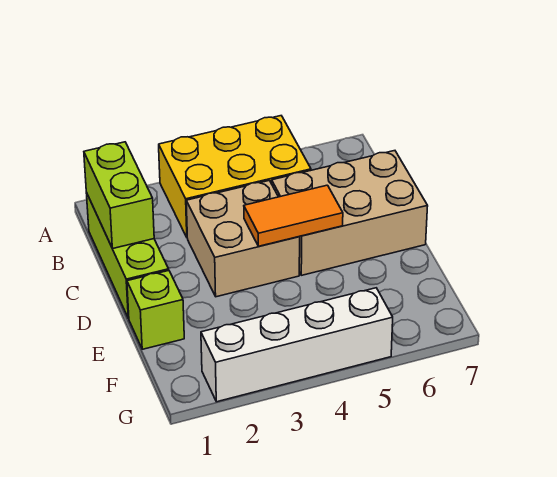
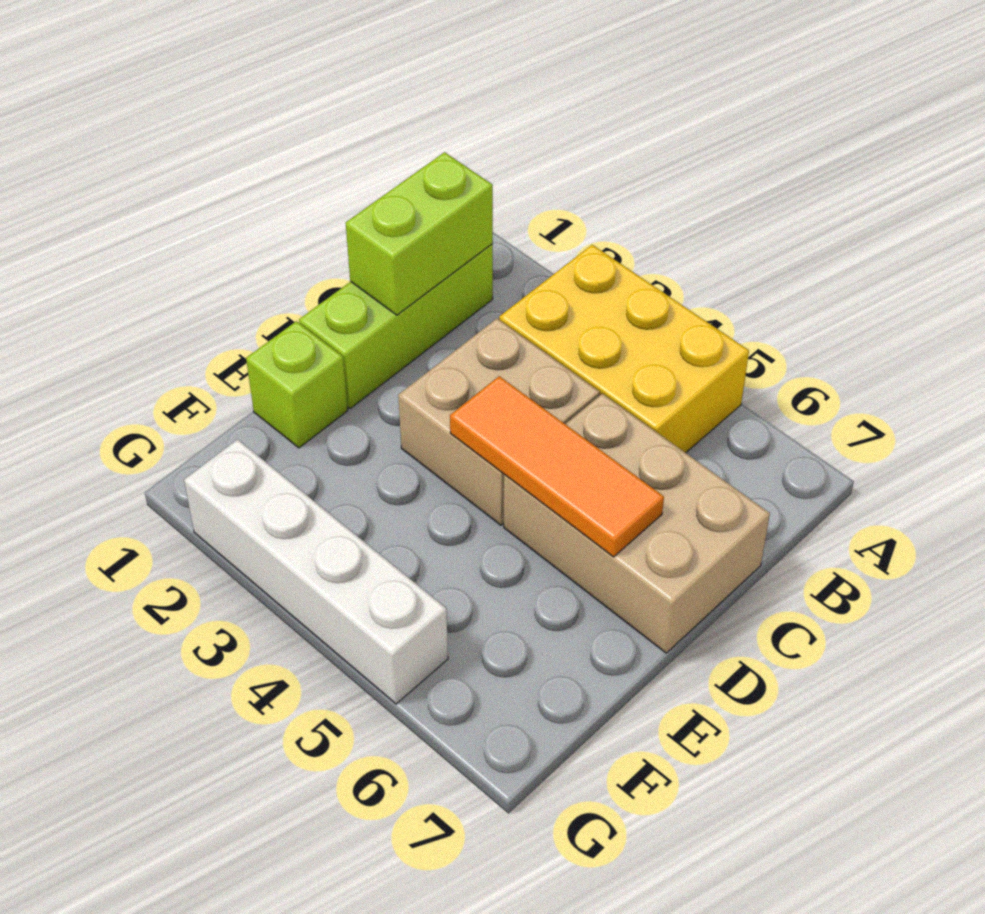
orange tile D4:D5 level 2 -> orange tile D4:D6 level 2

